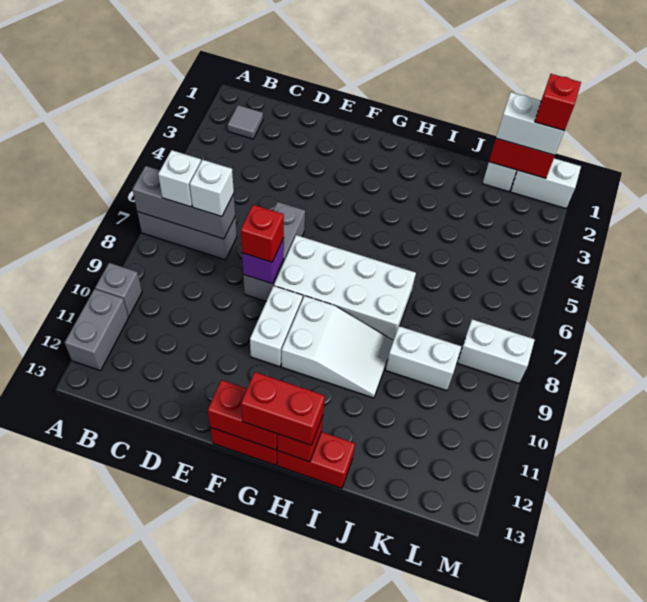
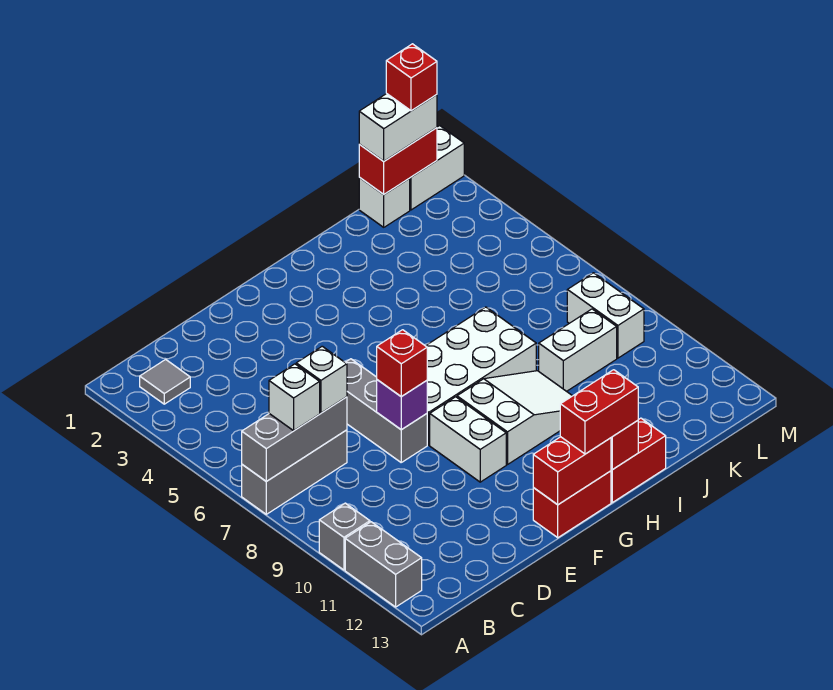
white brick L8:M8 level 1 -> white brick L8:L9 level 1

